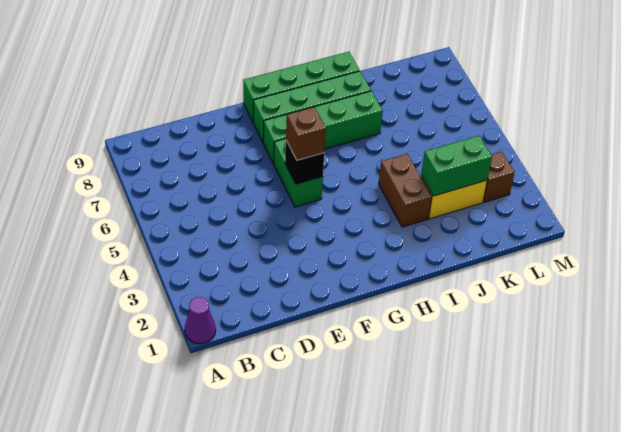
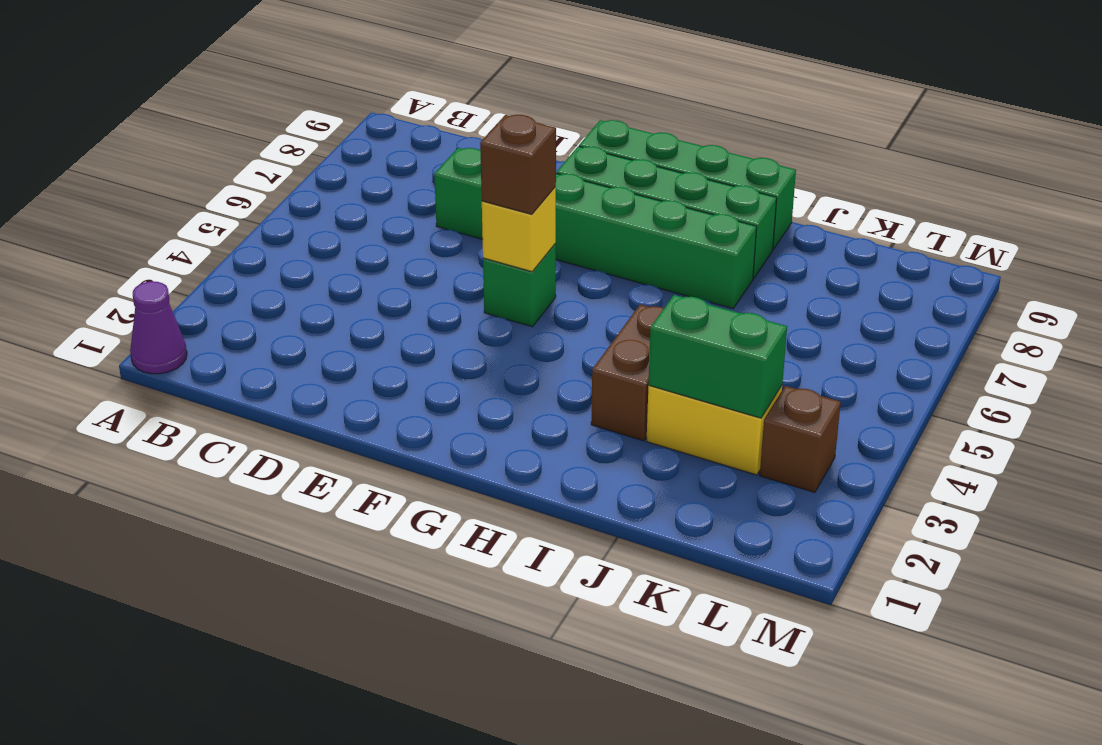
green brick F5:F6 level 1 -> green brick F5 level 1
black brick F5 level 2 -> yellow brick F5 level 2
green brick F7:I7 level 1 -> green brick D7:I7 level 1

